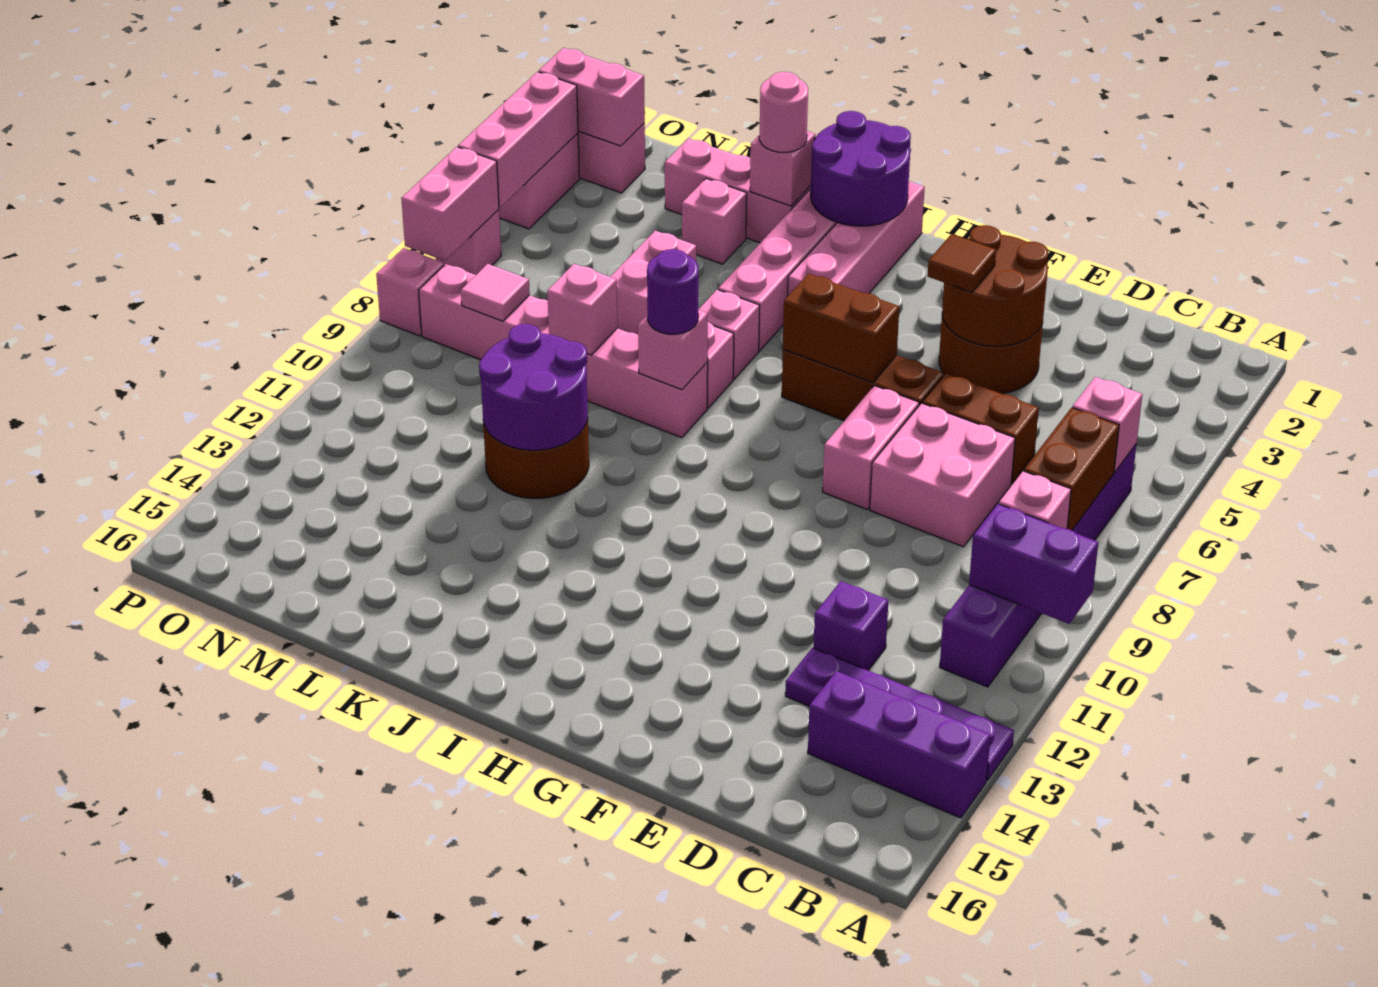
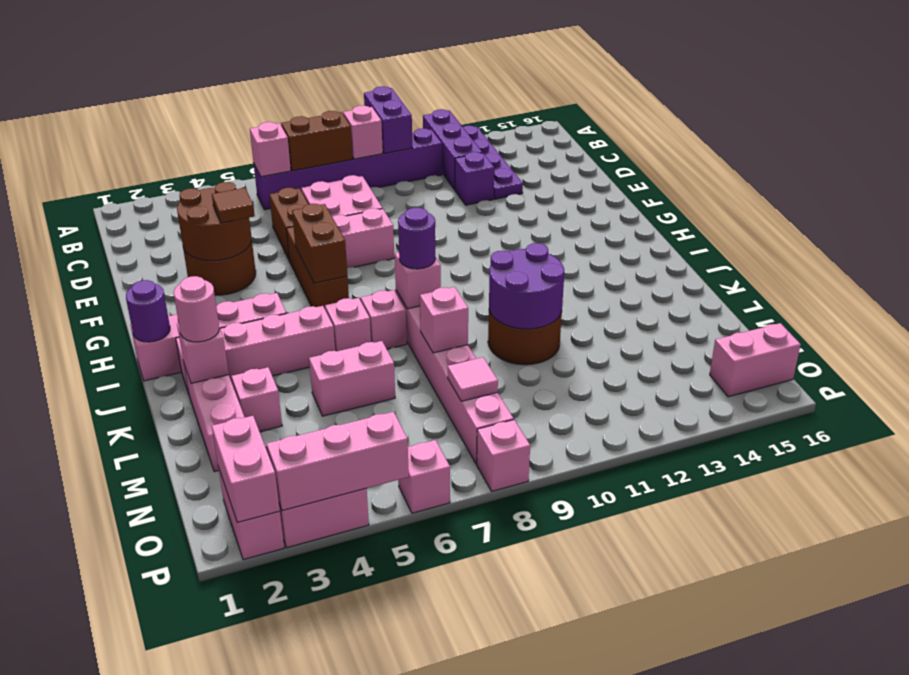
purple brick A14:C14 level 1 -> purple brick A12:C12 level 1
purple round brick I1:J2 level 2 -> purple round brick I1 level 2
pink brick P6:P7 level 2 -> pink brick O15:O16 level 1

